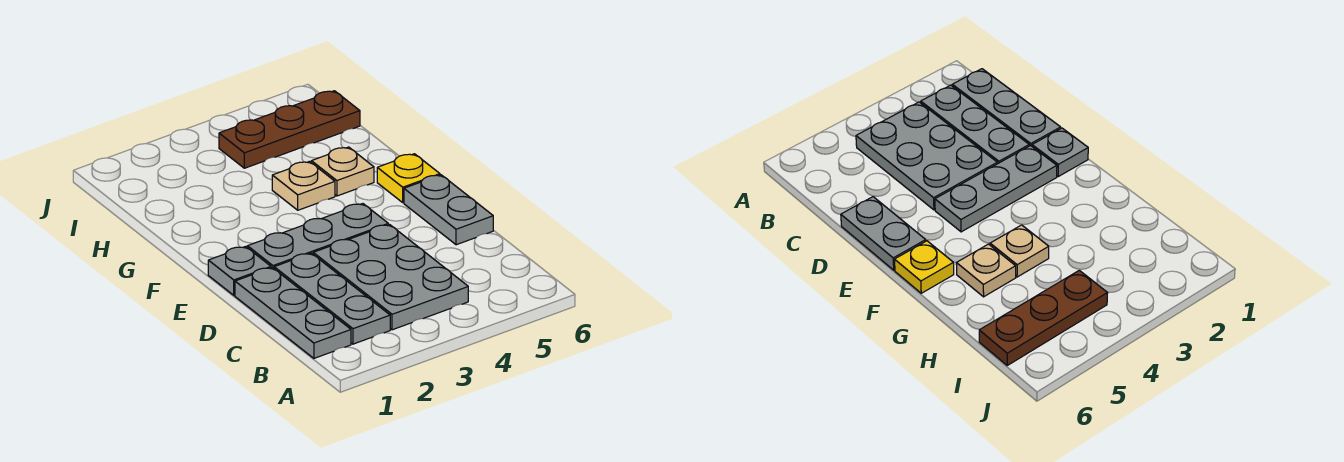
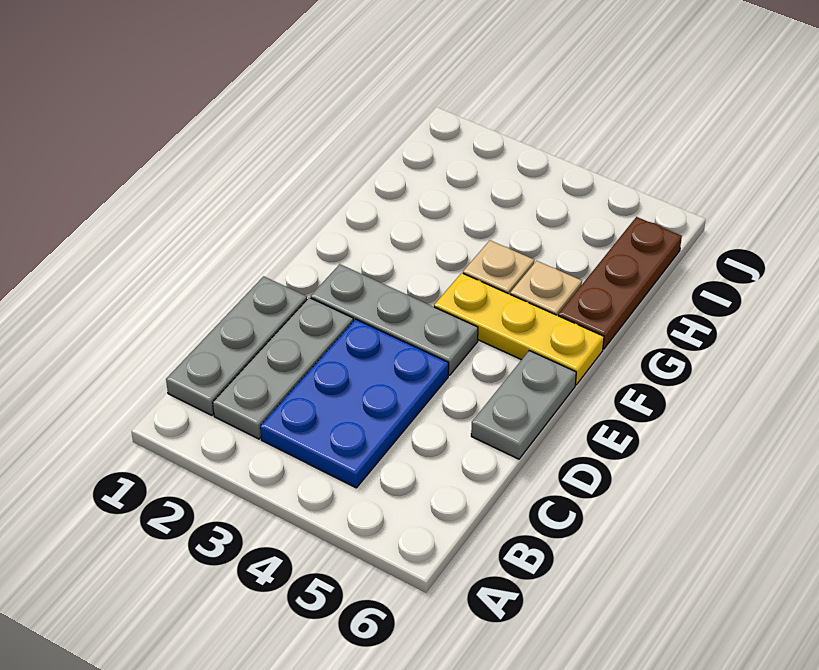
grey plate B3:D4 level 1 -> blue plate B3:D4 level 1
grey plate E1 level 1 -> none
yellow plate F6 level 1 -> yellow plate F4:F6 level 1
brown plate I4:I6 level 1 -> brown plate G6:I6 level 1

